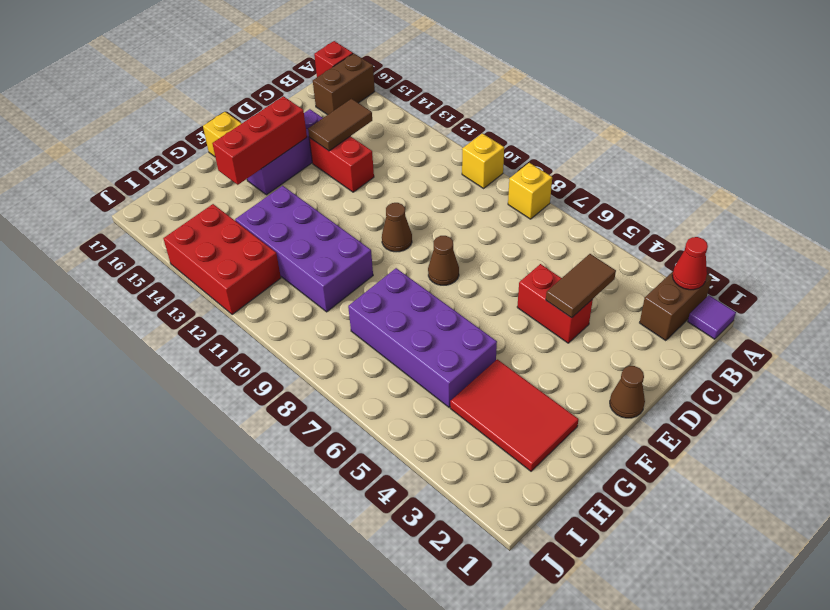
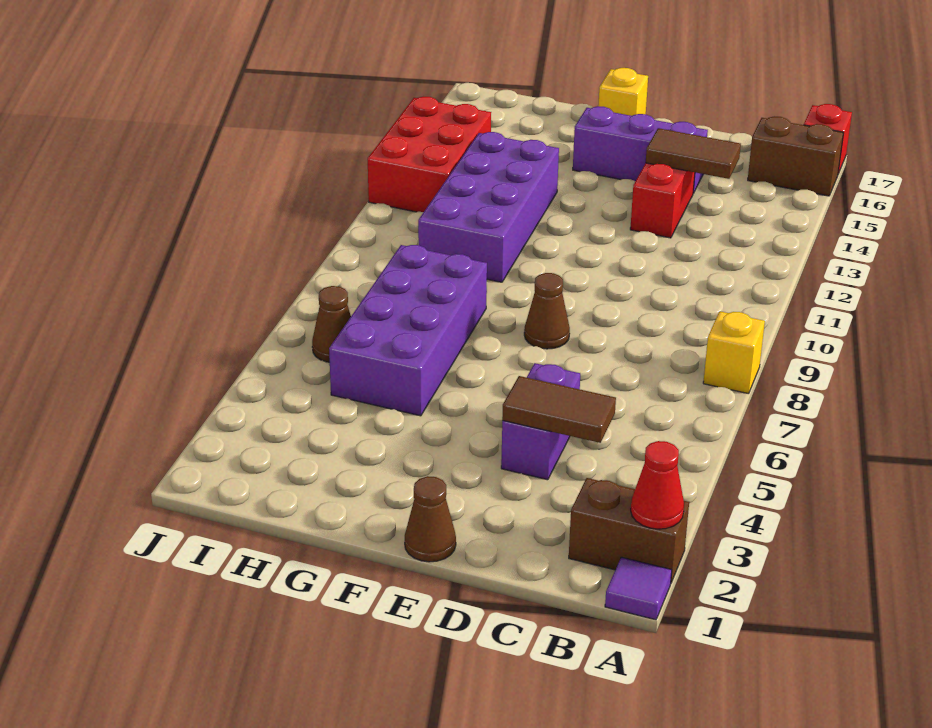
yellow brick A10 level 1 -> none
red brick D4:D5 level 1 -> purple brick D4:D5 level 1
brown cone E10 level 1 -> brown cone I6 level 1
red brick E15:G15 level 2 -> none
red tile G2:H4 level 1 -> none

